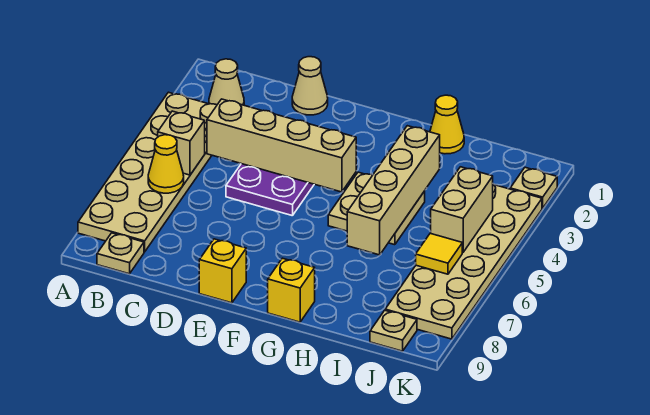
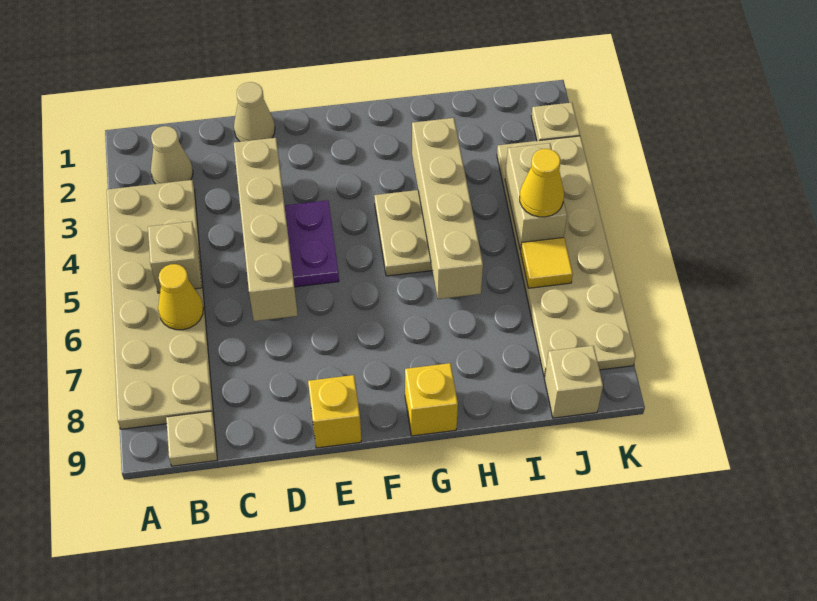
tan brick C4:F4 level 2 -> tan brick D3:D6 level 2
yellow cone H1 level 1 -> yellow cone J5 level 3
tan plate J9 level 1 -> tan brick J9 level 1

